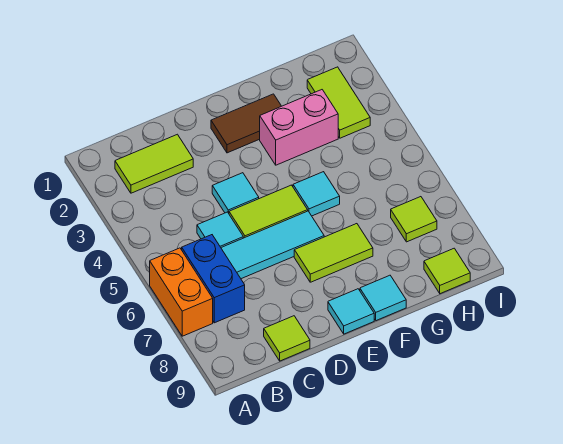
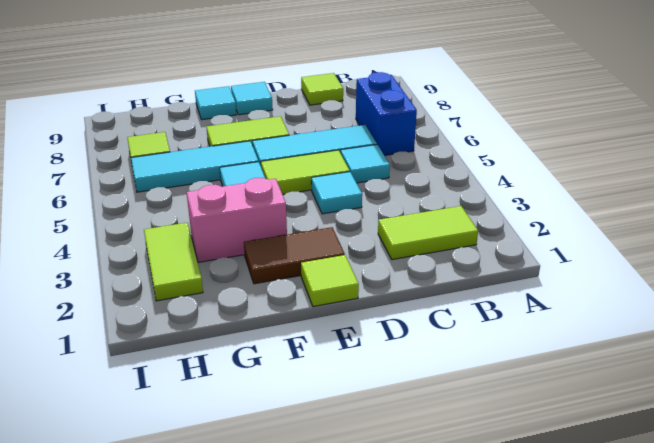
orange brick A6:A7 level 1 -> none
none -> cyan tile F6:H6 level 1
lime tile H9 level 1 -> lime tile E1 level 1

